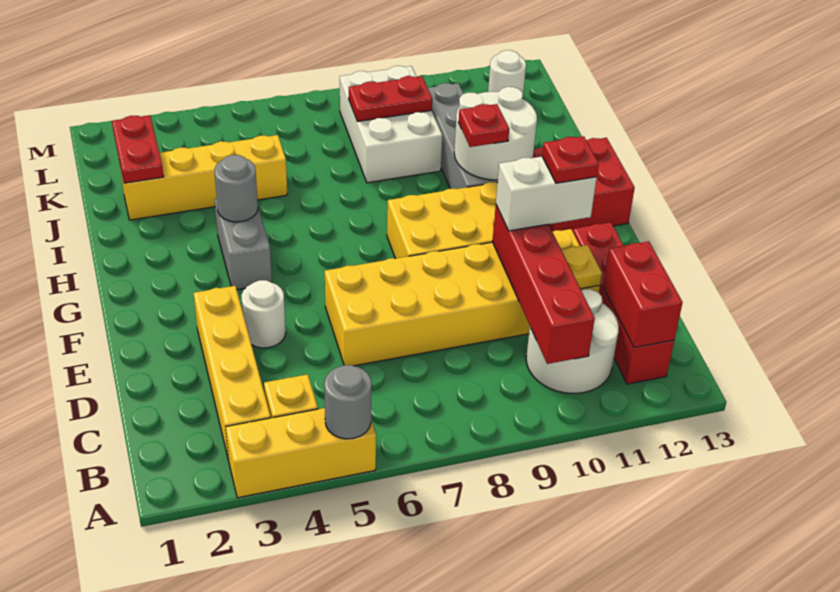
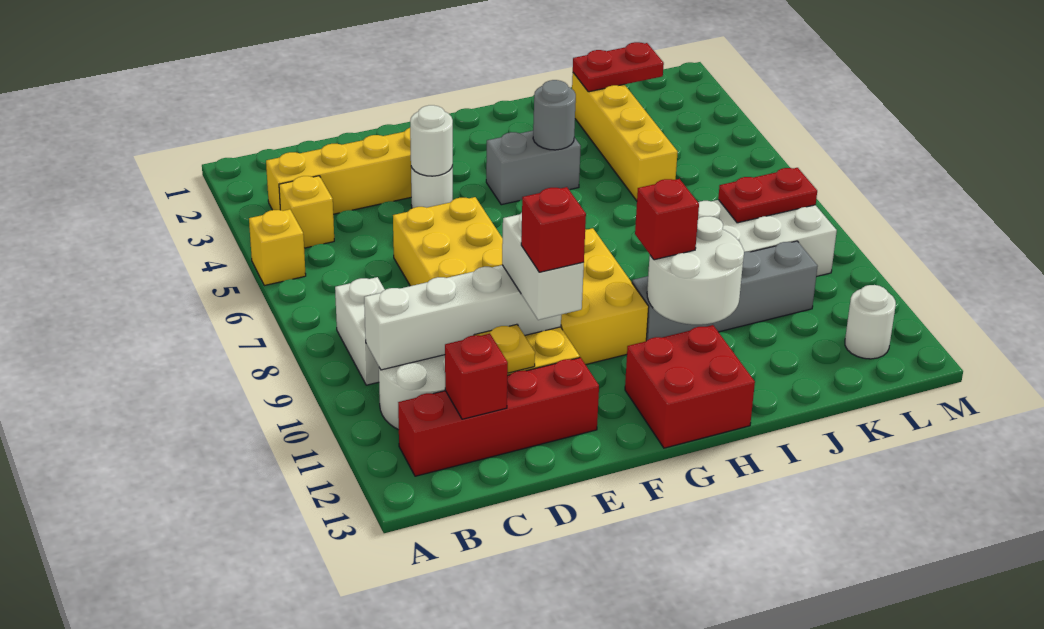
yellow brick A3:A5 level 1 -> yellow brick A5 level 1
grey round brick A5 level 2 -> none
none -> white brick B8:B9 level 1
red brick B10:E10 level 2 -> white brick B10:E10 level 2
red brick B12:C12 level 2 -> red brick C12 level 2
none -> white round brick E4 level 2
red plate E11 level 4 -> red brick E11 level 4
red plate H10 level 3 -> red brick H10 level 3
red plate K8:K9 level 2 -> red plate K8:L8 level 2

